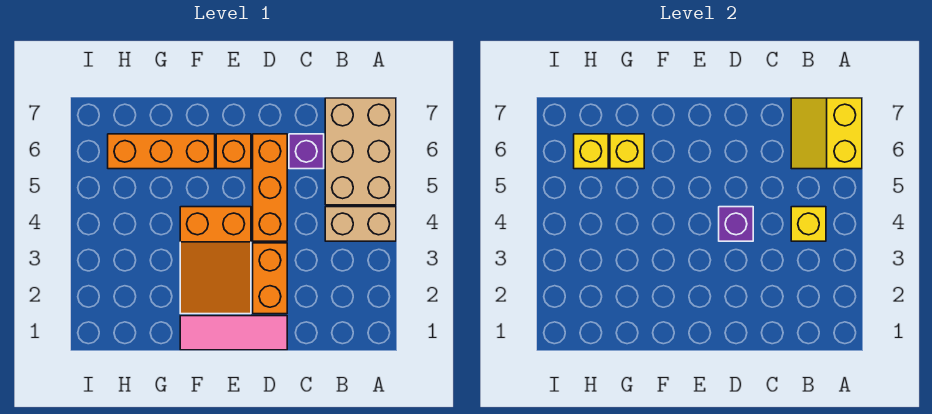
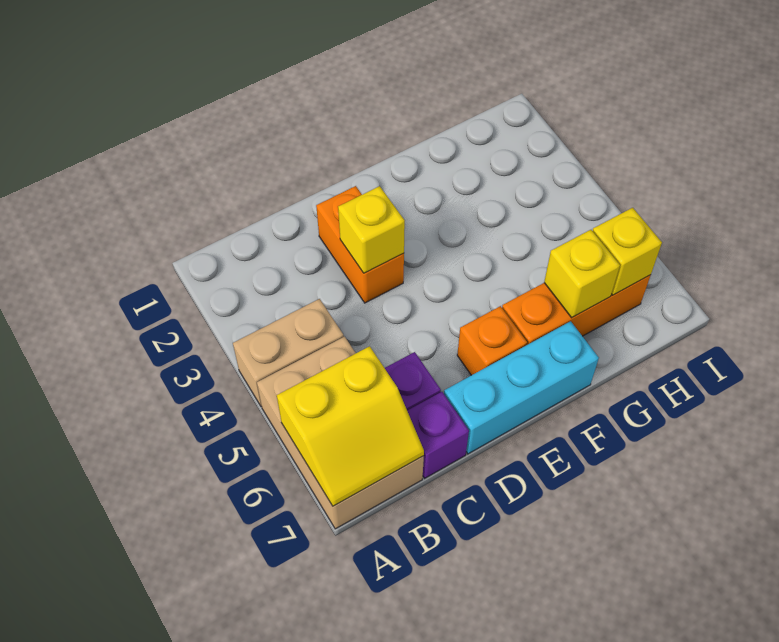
yellow slope A6:B7 level 2 top A -> yellow slope A6:B7 level 2 top 6
yellow brick B4 level 2 -> yellow brick D3 level 2
pink tile D1:F1 level 1 -> none
orange brick D4:D6 level 1 -> none
purple brick D4 level 2 -> purple brick C7 level 1
none -> cyan brick D7:F7 level 1
orange slope E2:F4 level 1 top 4 -> none

